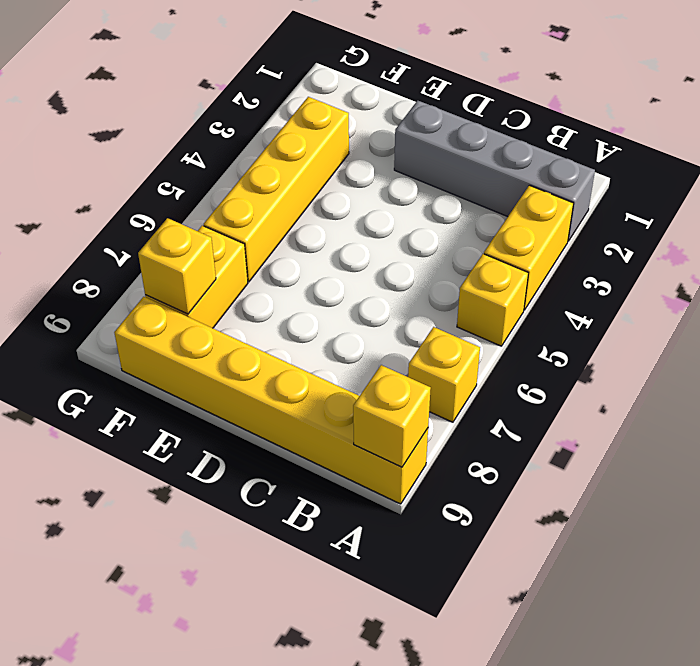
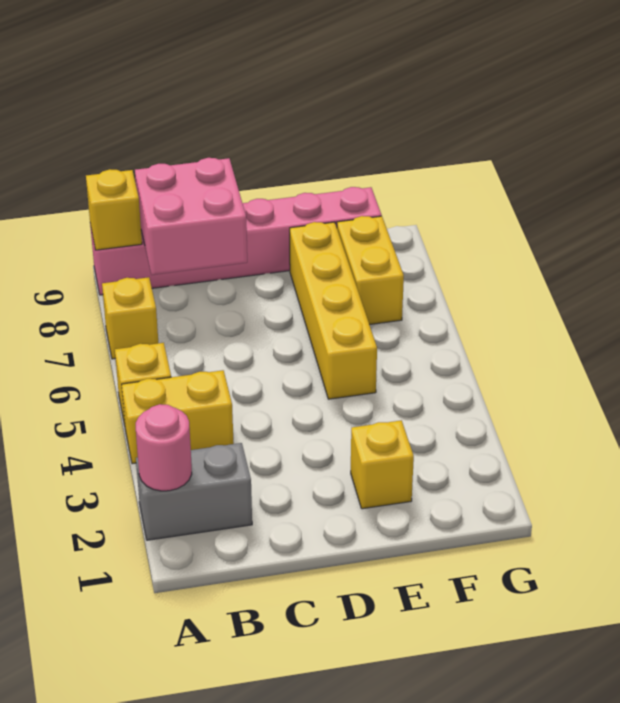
grey brick A2:D2 level 1 -> grey brick A2:B2 level 1
none -> pink round brick A2 level 2
yellow brick A3:A4 level 1 -> yellow brick A4:B4 level 1
yellow brick A9:F9 level 1 -> pink brick A9:F9 level 1
none -> pink brick B8:C9 level 2
yellow brick F3:F6 level 1 -> yellow brick E5:E8 level 1
yellow brick F8 level 2 -> yellow brick E2 level 1

